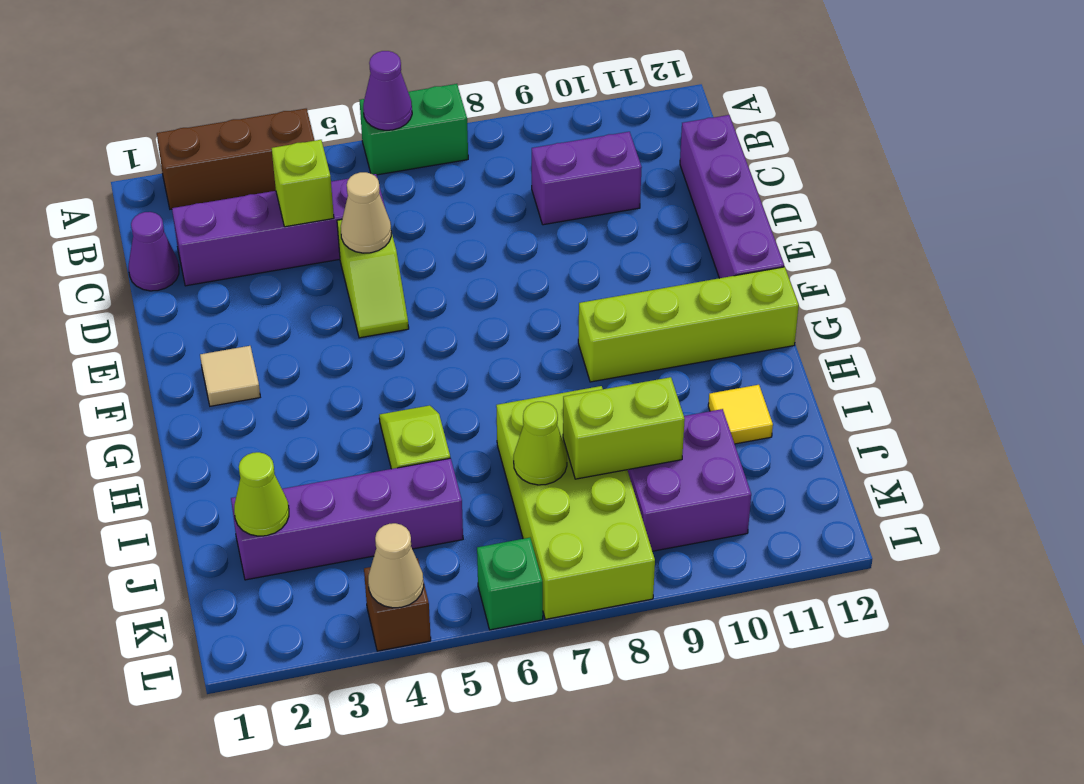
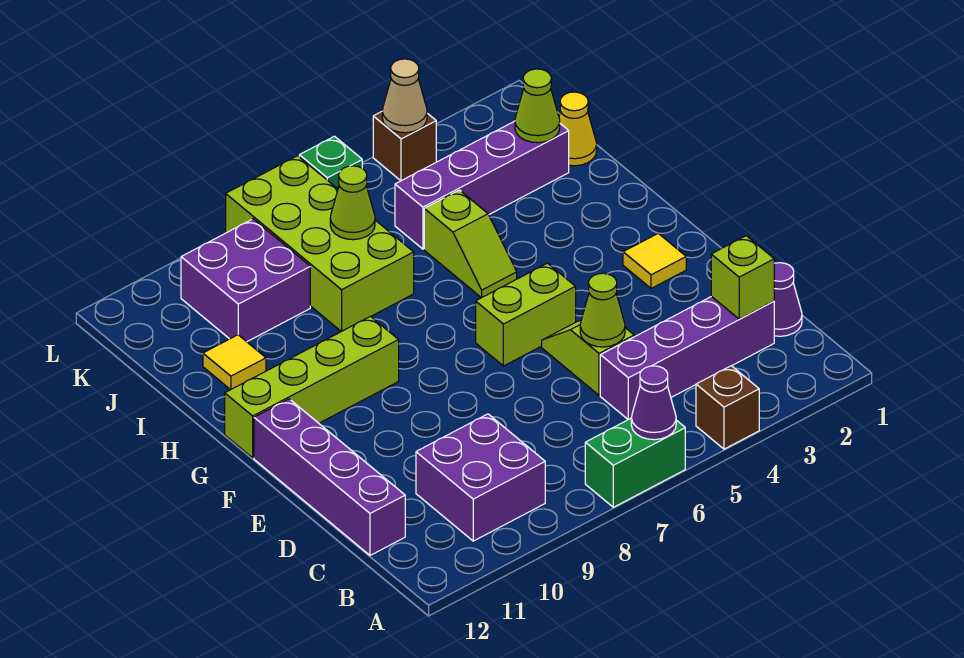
brown brick A2:A4 level 1 -> brown brick A4 level 1
lime brick C4 level 2 -> lime brick C2 level 2
purple brick C9:C10 level 1 -> purple brick B9:C10 level 1
tan cone D5 level 2 -> lime cone D5 level 2
tan tile F2 level 1 -> yellow tile F2 level 1
none -> yellow cone J1 level 1
lime brick J8:J9 level 2 -> lime brick F5:F6 level 1

